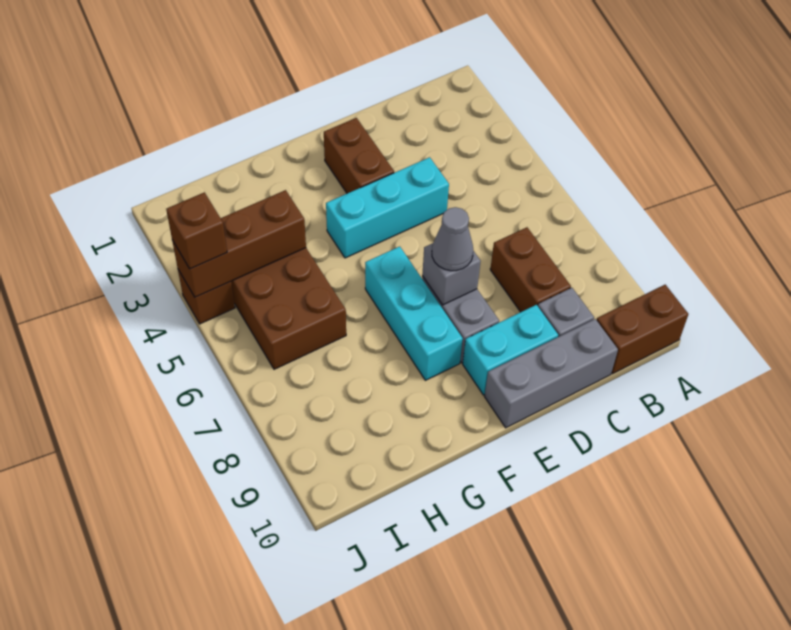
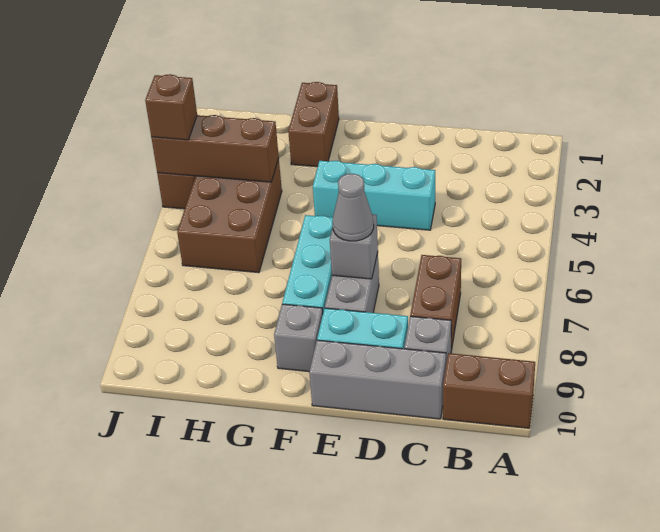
brown brick E2:E3 level 1 -> brown brick G1:G2 level 1
none -> grey brick F9 level 1

